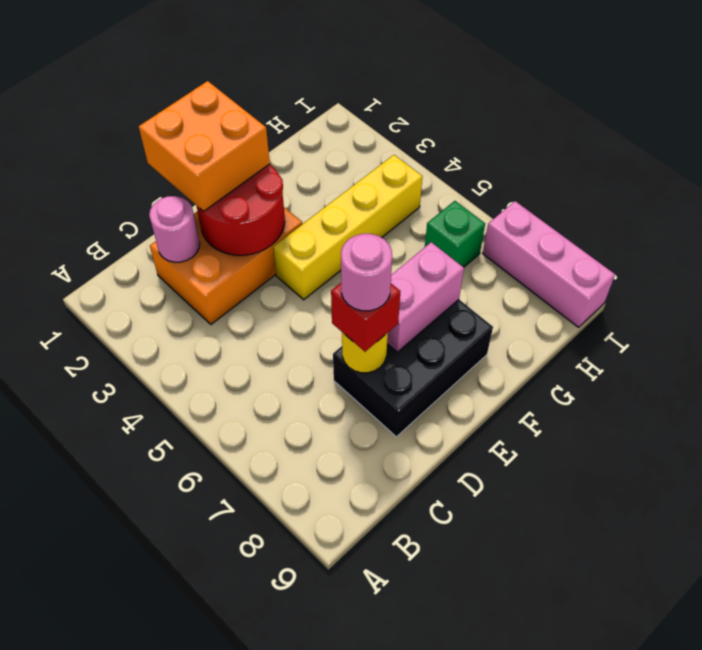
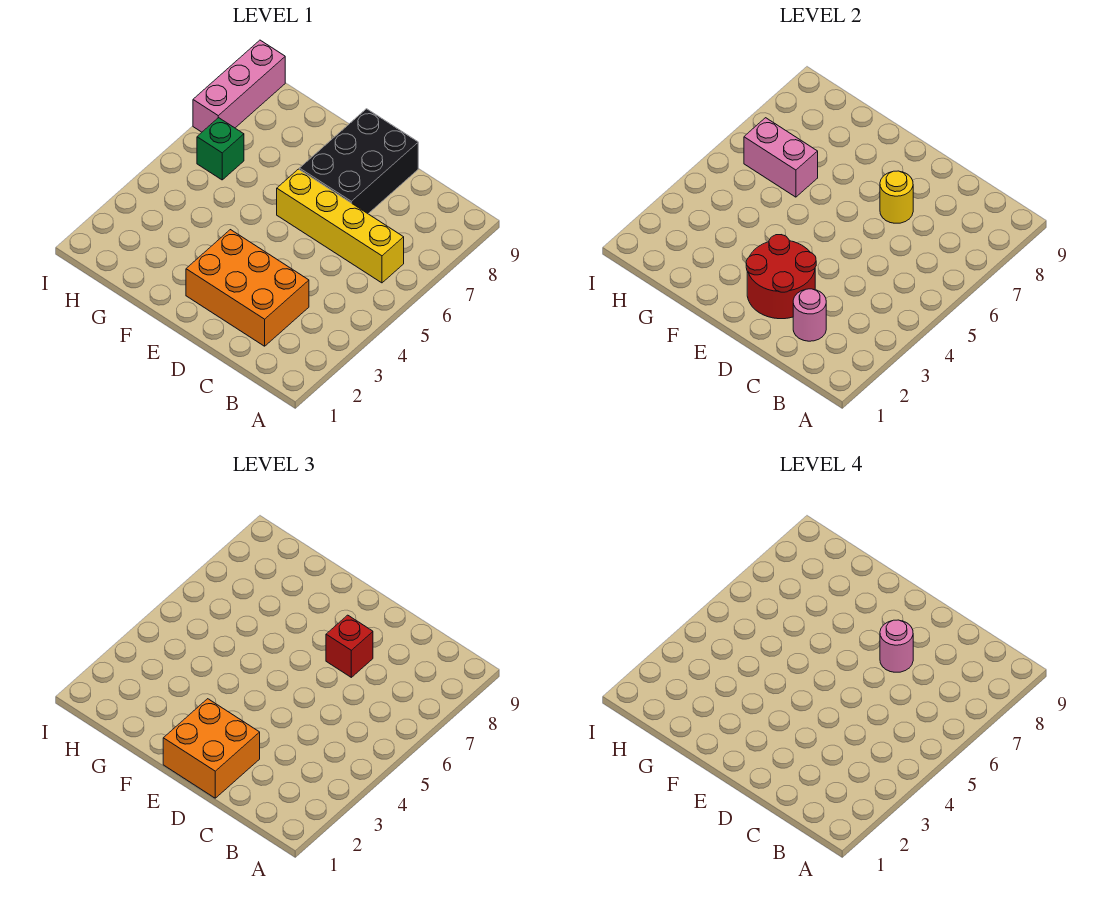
black brick D7:F8 level 1 -> black brick D7:E9 level 1
yellow brick E4:H4 level 1 -> yellow brick B6:E6 level 1
pink brick E7:F7 level 2 -> pink brick G6:H6 level 2

